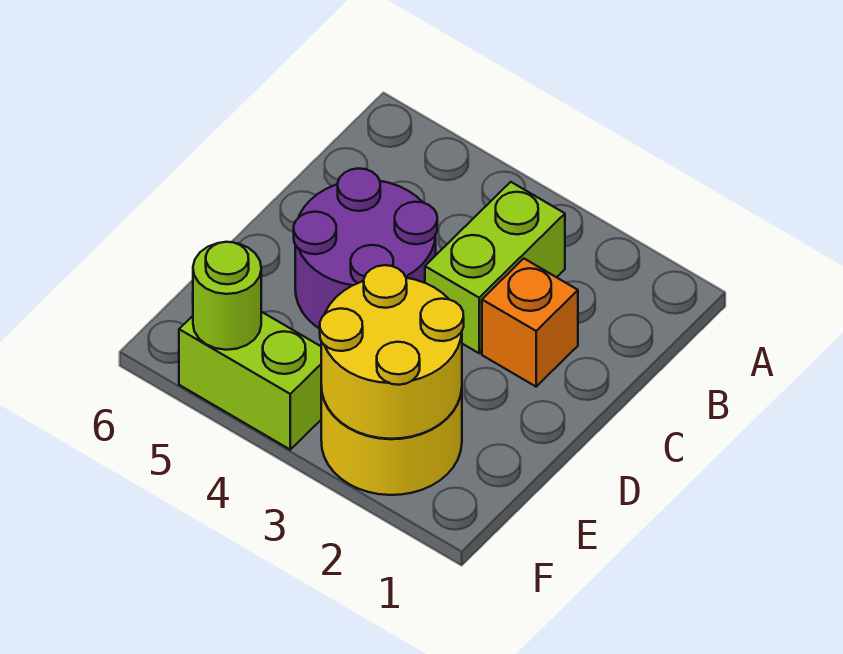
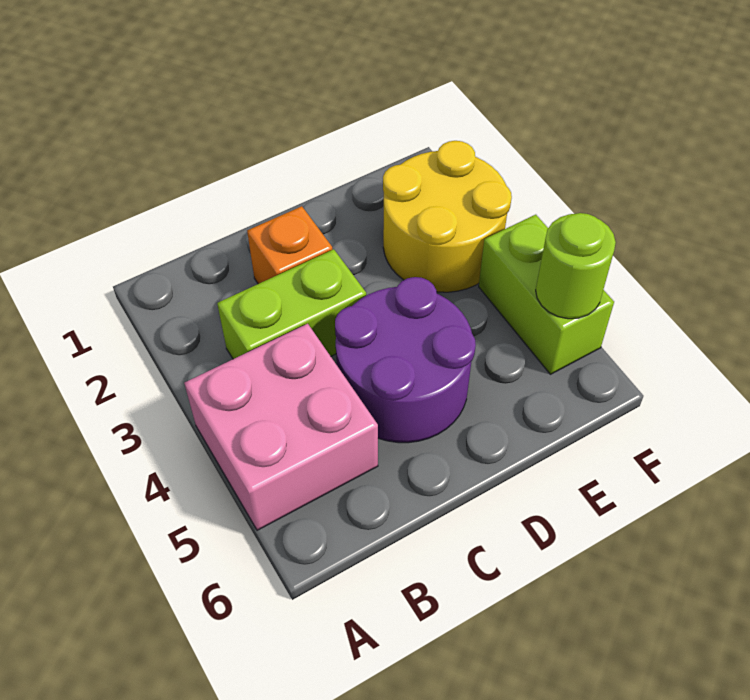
none -> pink brick A4:B5 level 1
yellow round brick E2:F3 level 2 -> none

